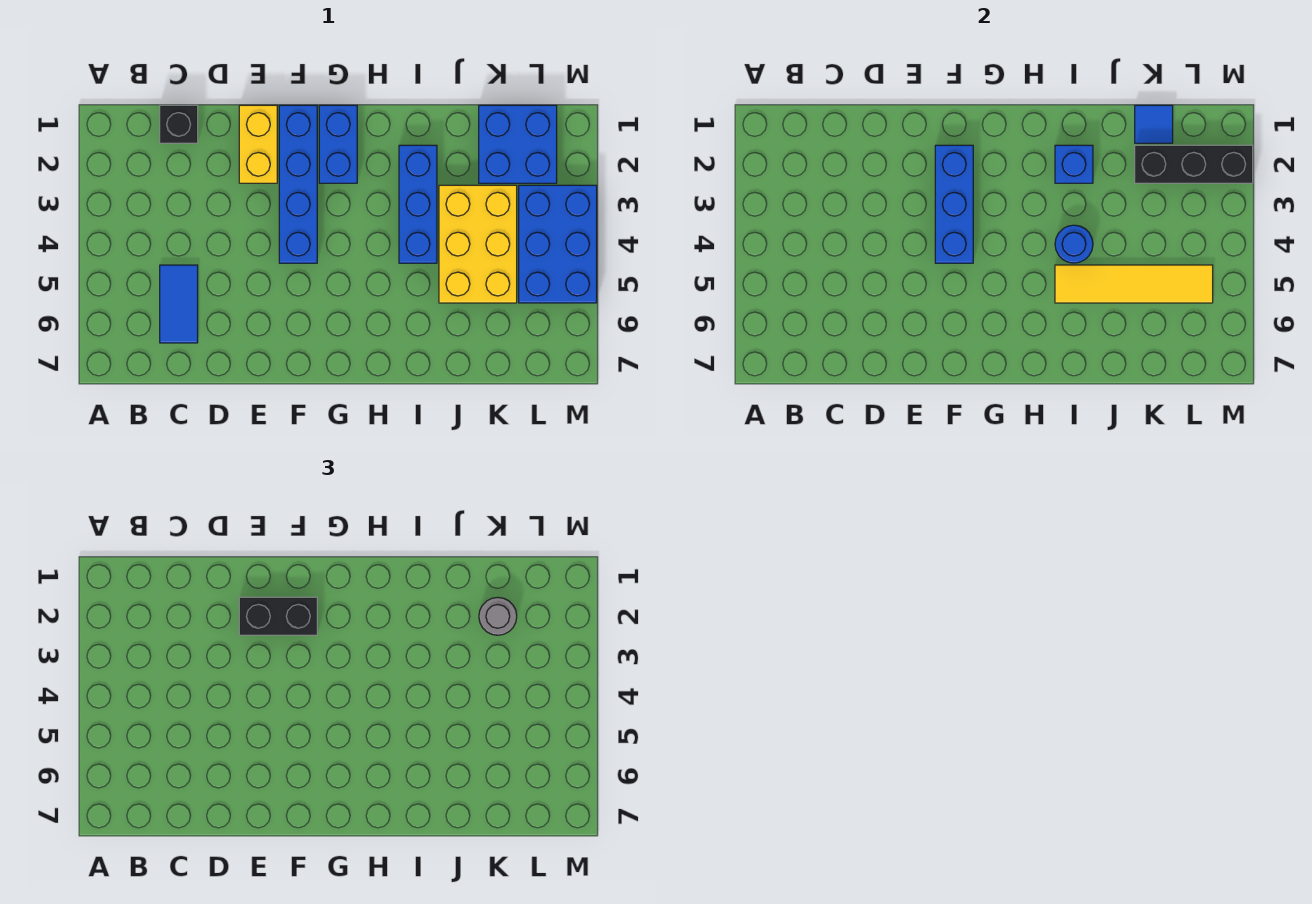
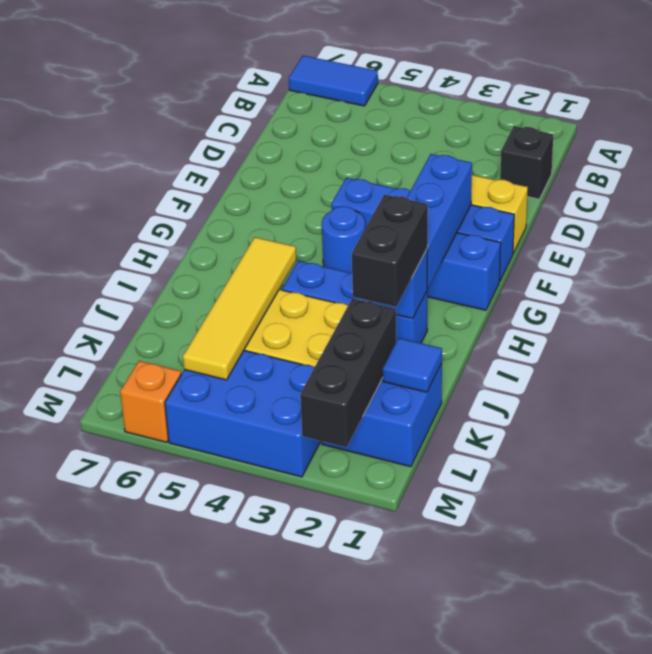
blue tile C5:C6 level 1 -> blue tile A6:A7 level 1
black brick E2:F2 level 3 -> black brick I2:J2 level 3
blue brick F2:F4 level 2 -> blue brick F2:H2 level 2
blue round brick I4 level 2 -> blue round brick G4 level 1
grey round brick K2 level 3 -> none
none -> orange brick M6 level 1

